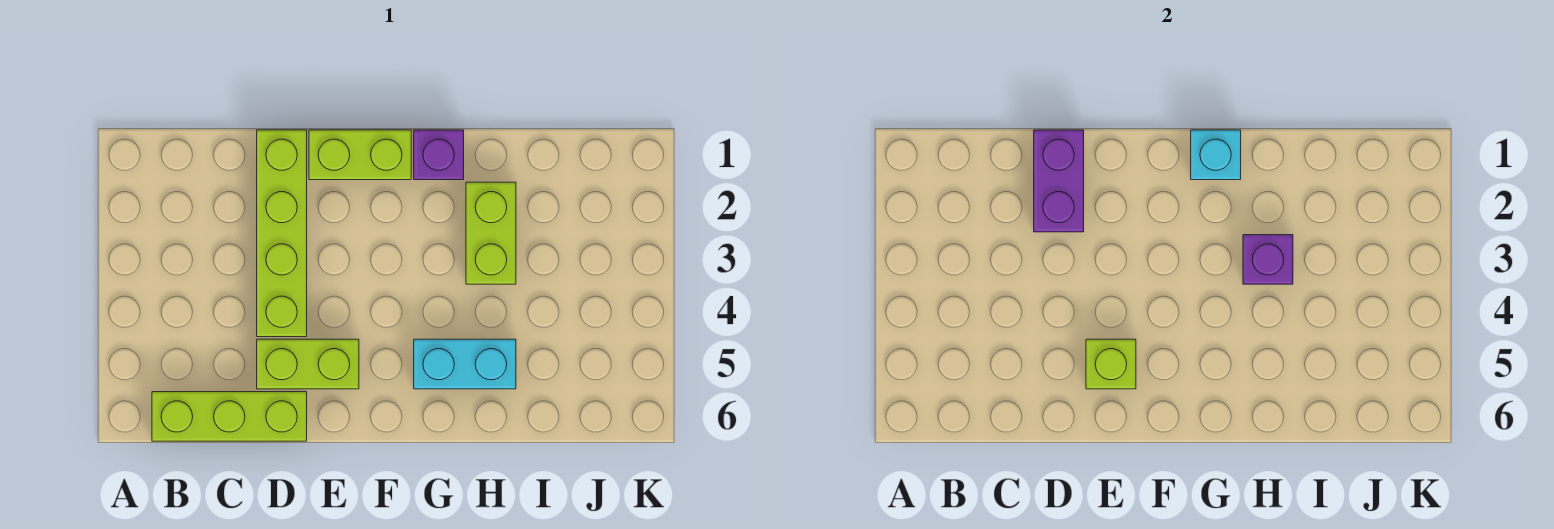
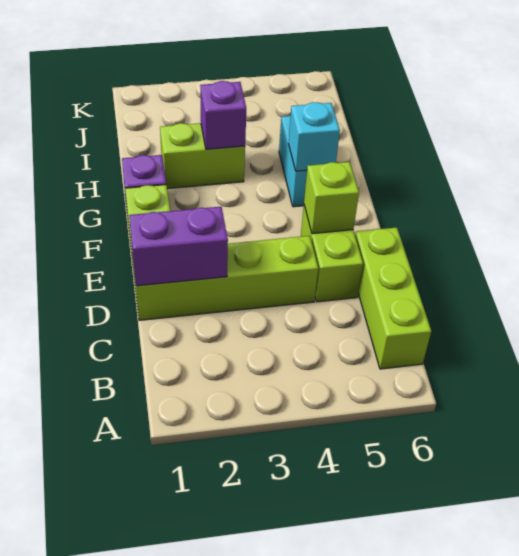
cyan brick G1 level 2 -> cyan brick G5 level 2

